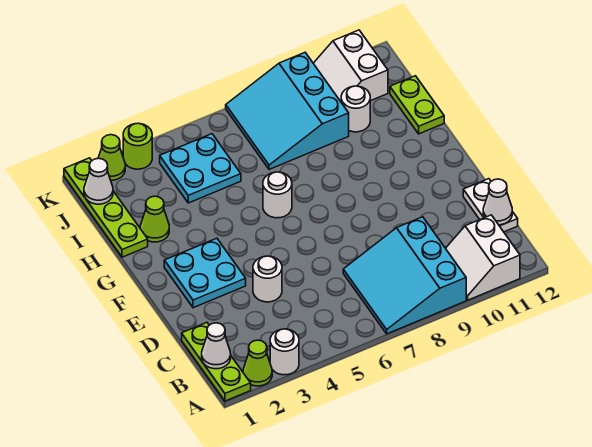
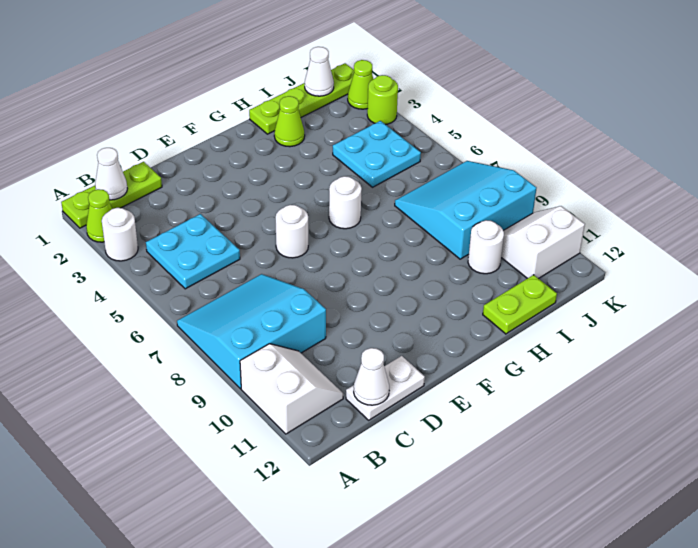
white slope A10:B11 level 1 top 11 -> white slope A10:B11 level 1 top A
white round brick D4 level 1 -> white round brick E6 level 1
cyan plate E2:F3 level 1 -> cyan plate B4:C5 level 1

